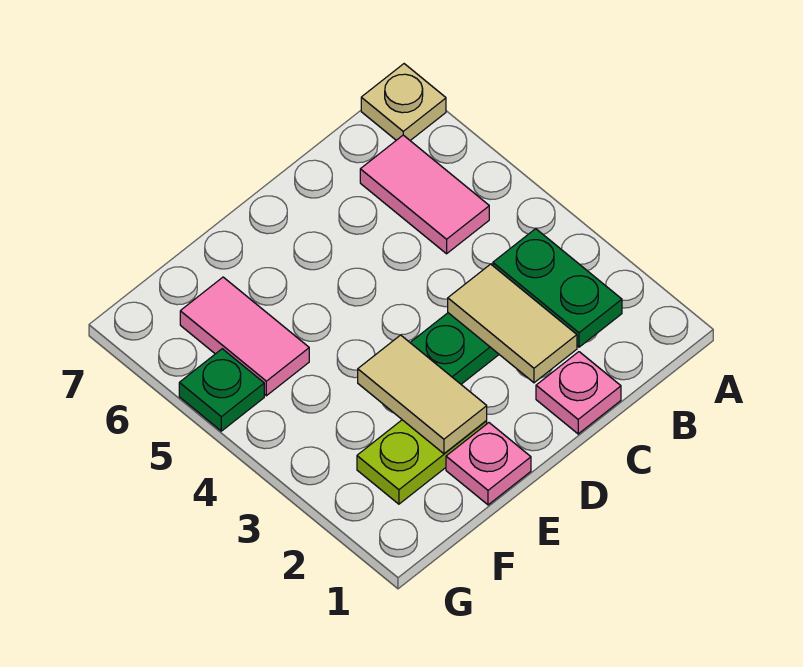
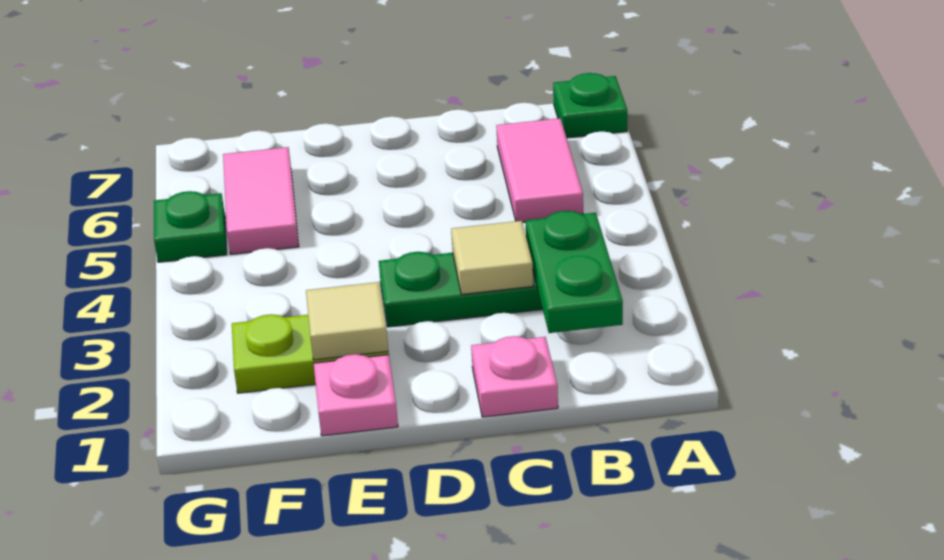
tan plate A7 level 1 -> green plate A7 level 1
tan tile C2:C3 level 2 -> tan tile C3 level 2
tan tile E2:E3 level 2 -> tan tile E2 level 2

